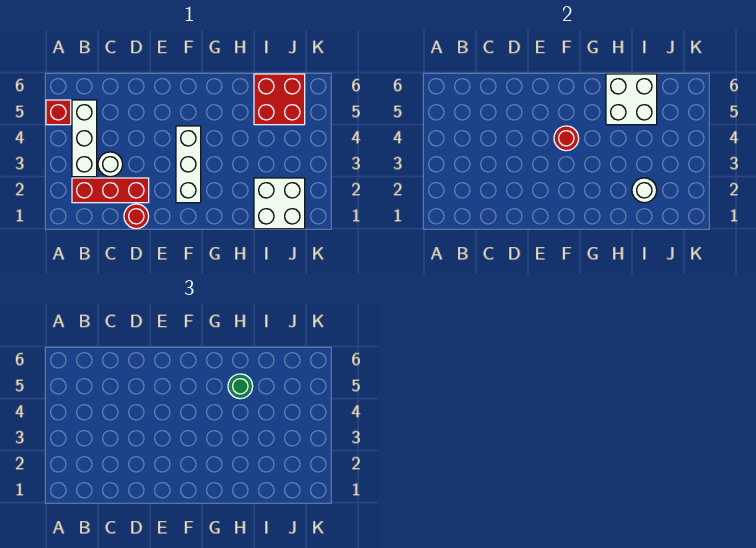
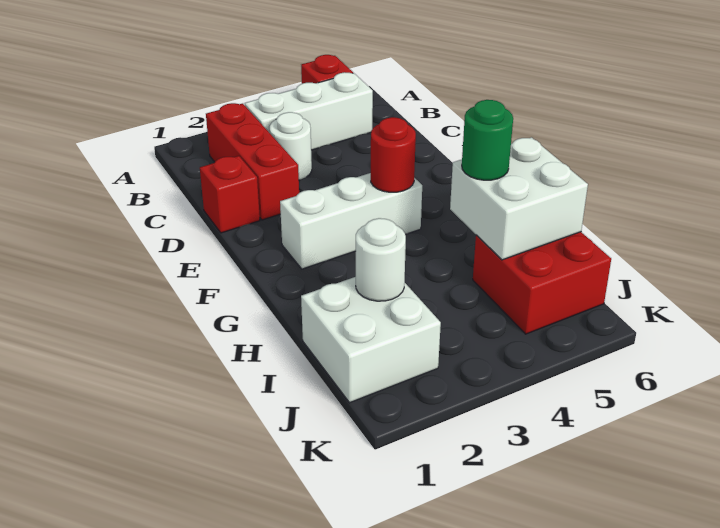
red round brick D1 level 1 -> red brick D1 level 1

